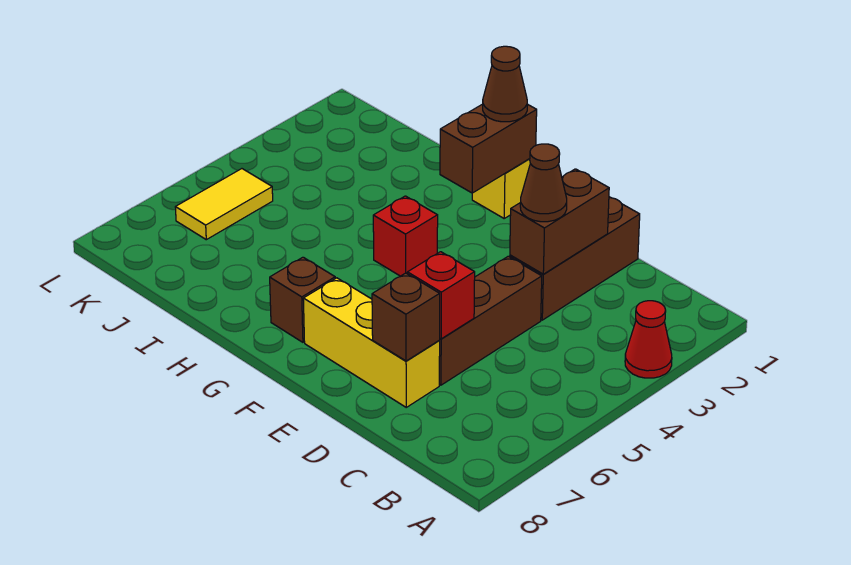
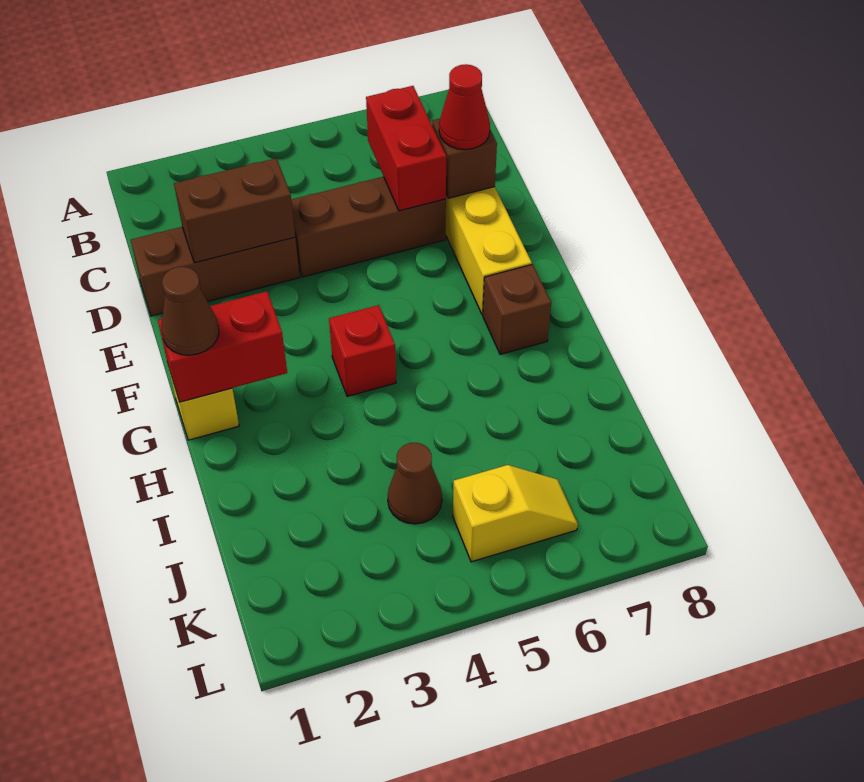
red cone A3 level 1 -> red cone D7 level 3
brown cone D3 level 3 -> brown cone J4 level 1
red brick D6 level 2 -> red brick C6:D6 level 2
brown brick G1:G2 level 2 -> red brick G1:G2 level 2
yellow tile K5:K6 level 1 -> yellow slope K5:K6 level 1 top 5

